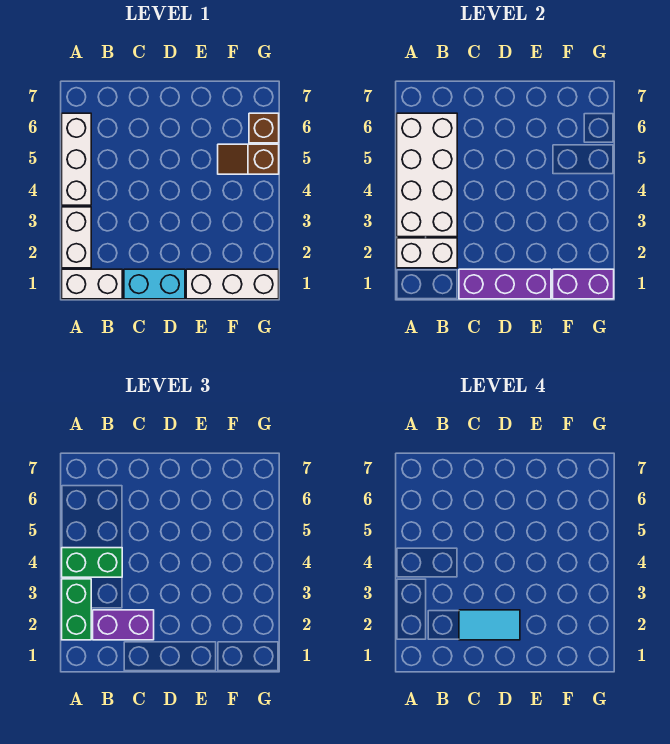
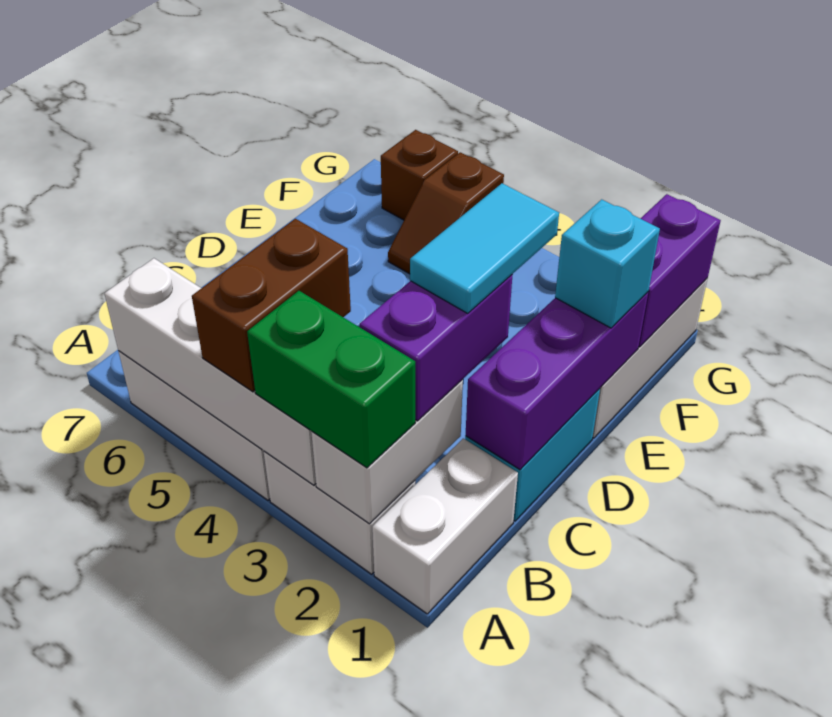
white brick A3:B6 level 2 -> white brick A3:A6 level 2
green brick A4:B4 level 3 -> brown brick A4:B4 level 3
none -> cyan brick E1 level 3

